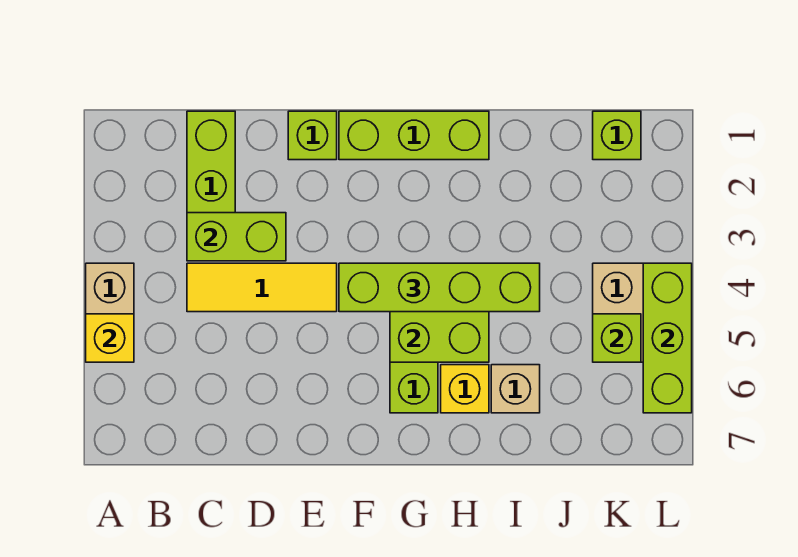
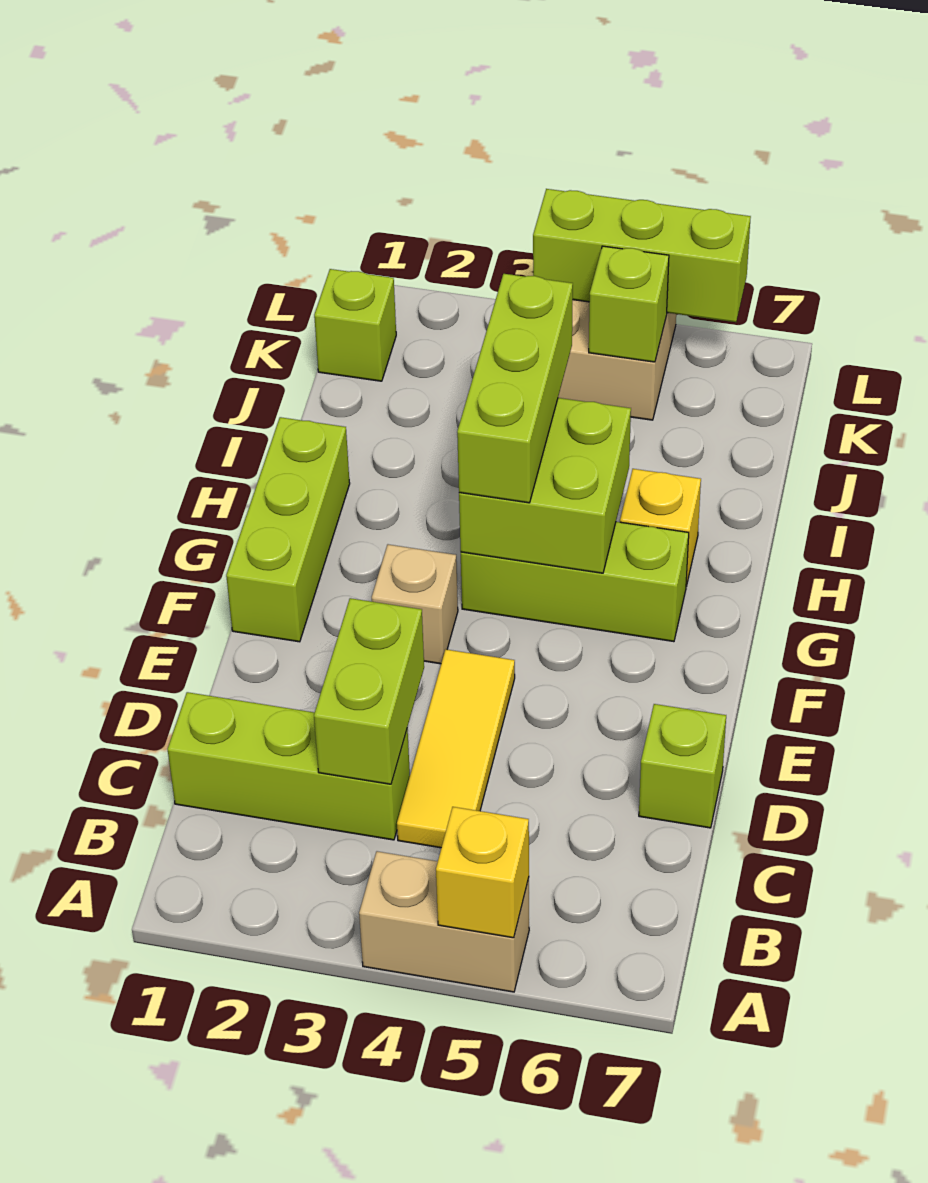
lime brick E1 level 1 -> lime brick D7 level 1
lime brick F4:I4 level 3 -> lime brick G4:I4 level 3
tan brick I6 level 1 -> tan brick F3 level 1

